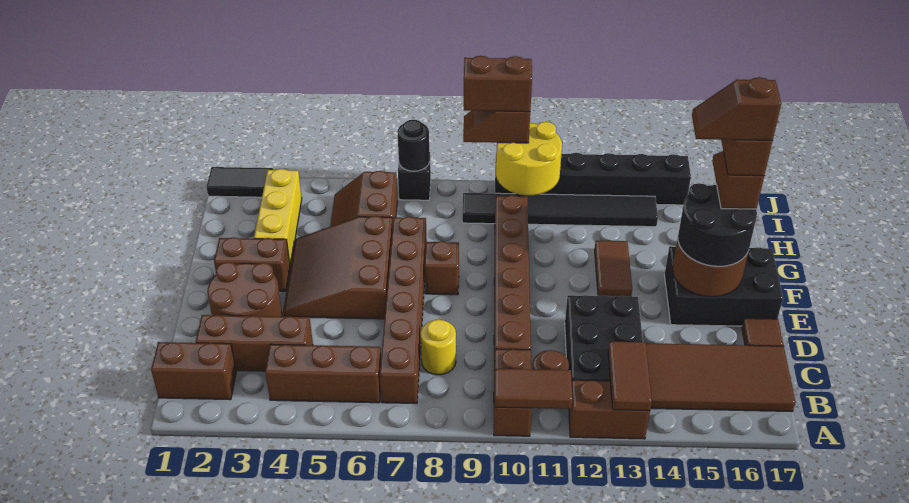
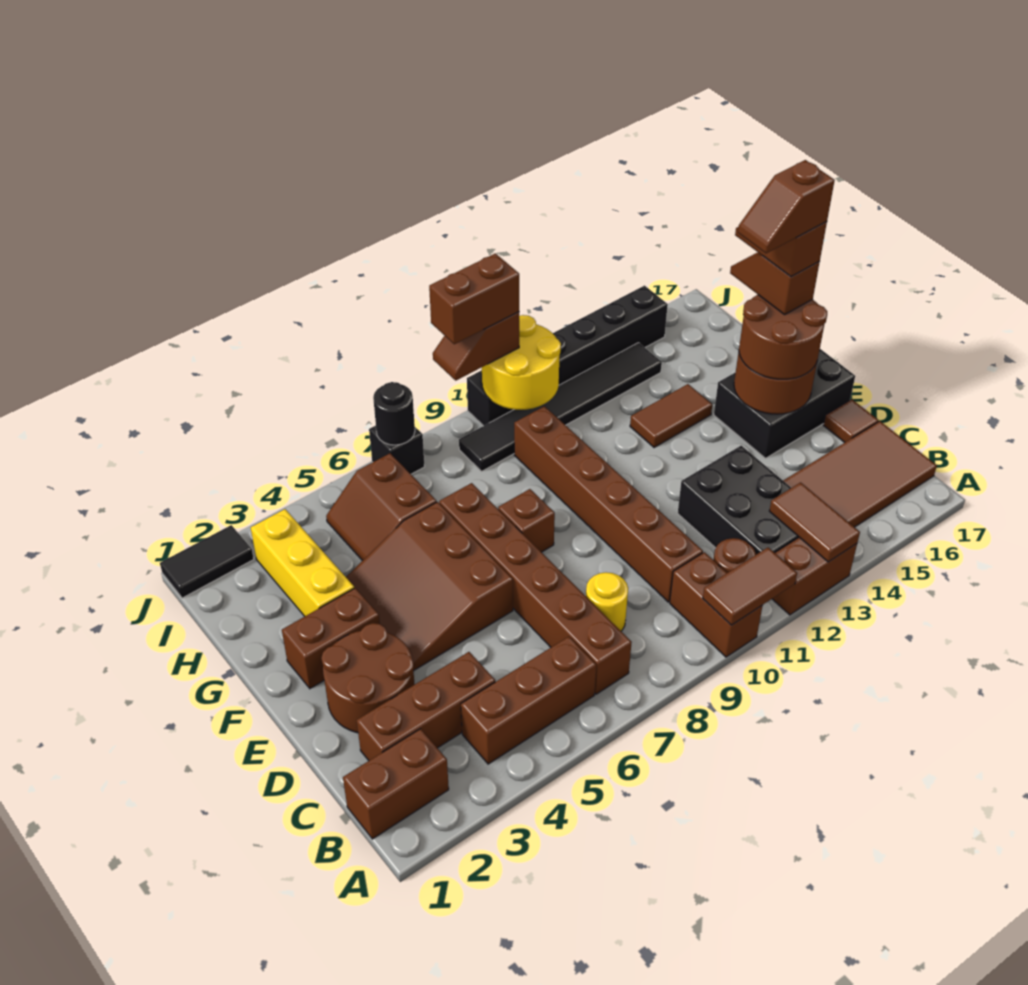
black round brick E15:F16 level 3 -> brown round brick E15:F16 level 3
brown tile F13:G13 level 1 -> brown tile G13:G14 level 1

